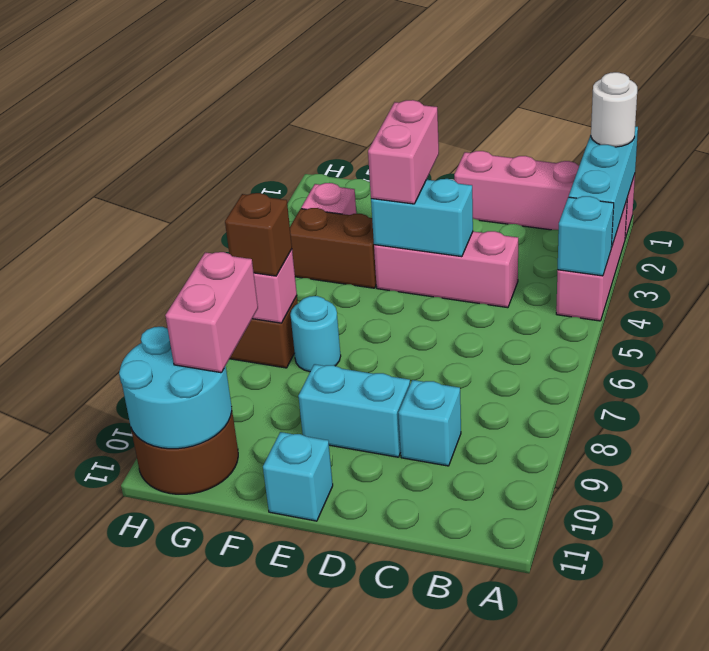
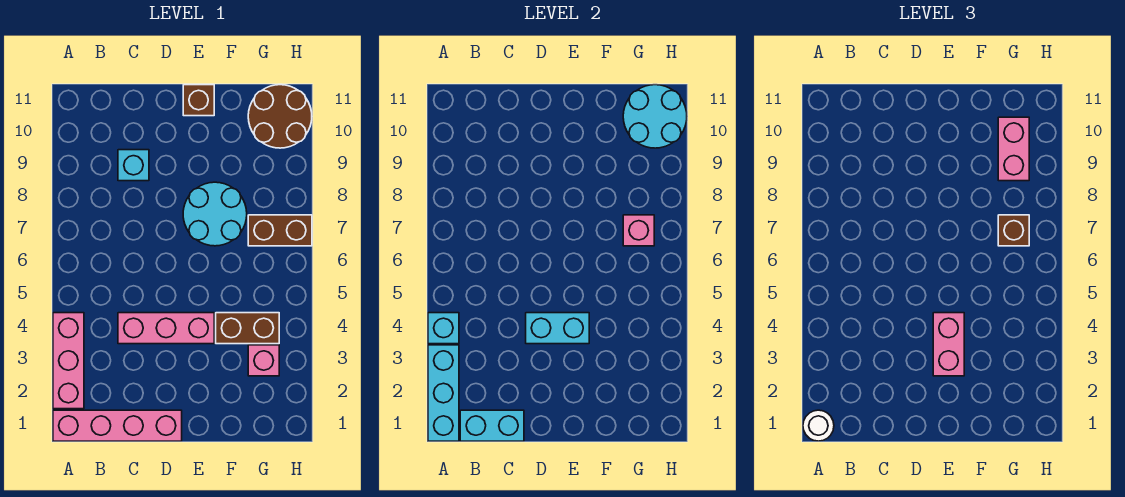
cyan brick D9:E9 level 1 -> cyan brick B1:C1 level 2
cyan brick E11 level 1 -> brown brick E11 level 1
cyan round brick F7 level 1 -> cyan round brick E7:F8 level 1

